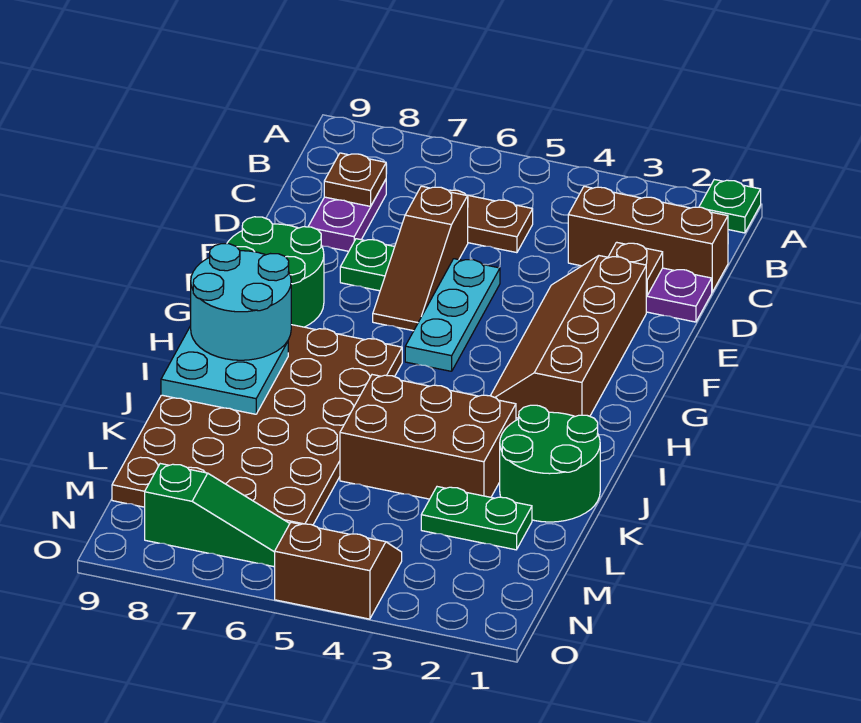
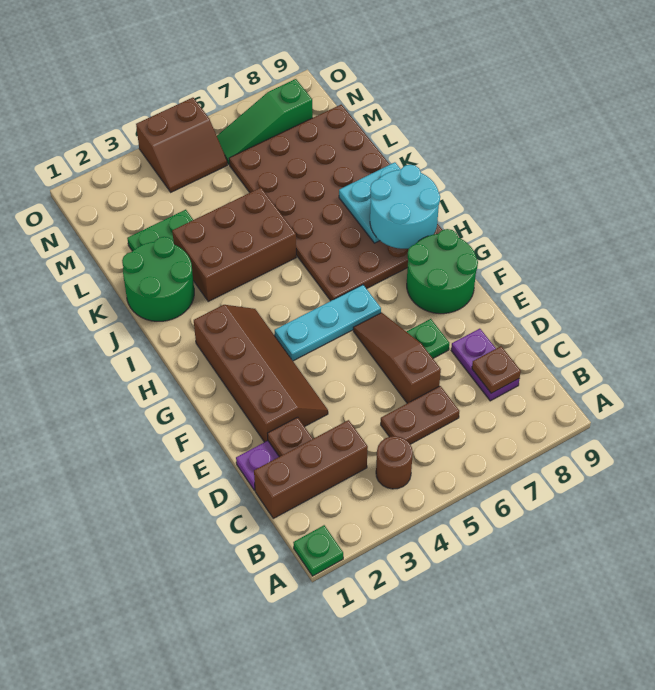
none -> brown round brick B4 level 1
cyan plate E5:G5 level 1 -> cyan plate G4:G6 level 1

